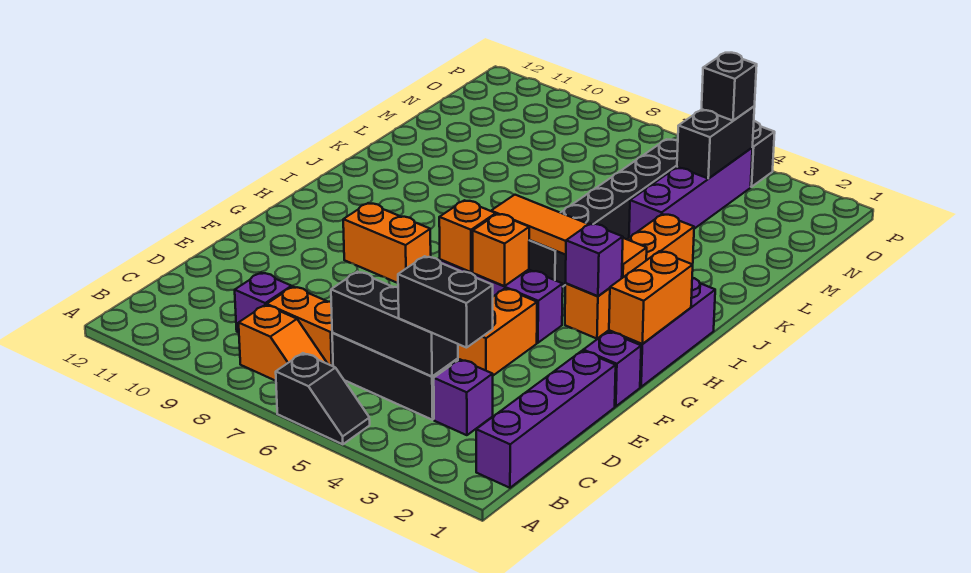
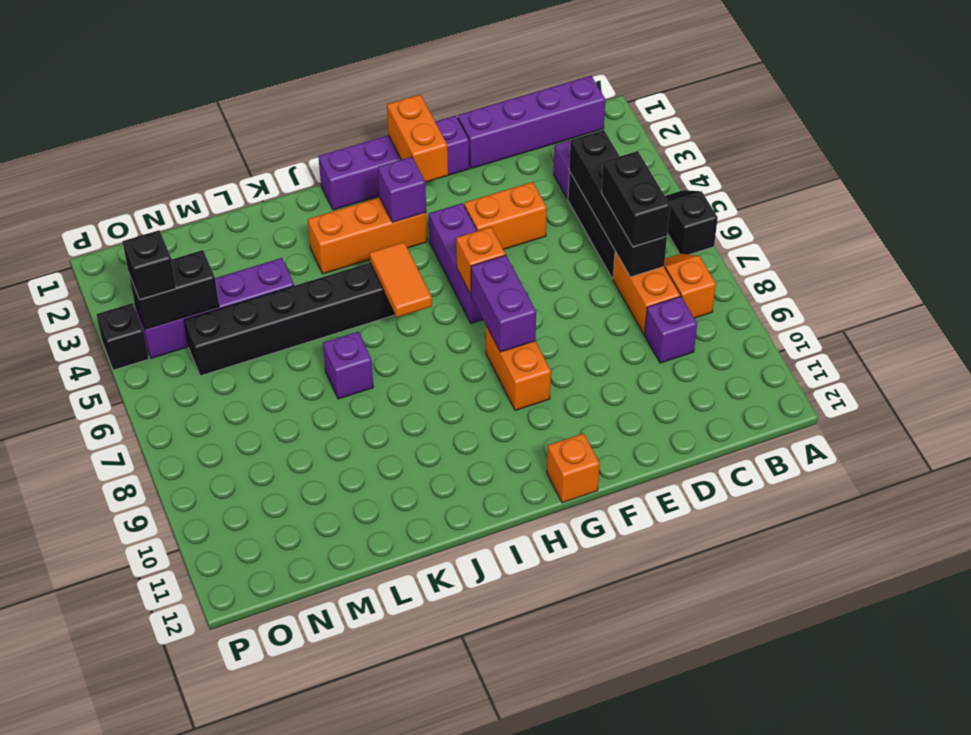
black brick C3:C4 level 3 -> black brick C6:C7 level 3
black brick C4:C6 level 2 -> black brick C4:C7 level 2
orange brick G1:H1 level 2 -> orange brick G1:G2 level 2
orange brick G5 level 2 -> orange brick G12 level 1
none -> purple brick G7:G8 level 2
orange brick H3:K3 level 1 -> orange brick H3:J3 level 1
orange tile I3:I6 level 2 -> orange tile I5:I6 level 2
none -> purple brick K7 level 1

